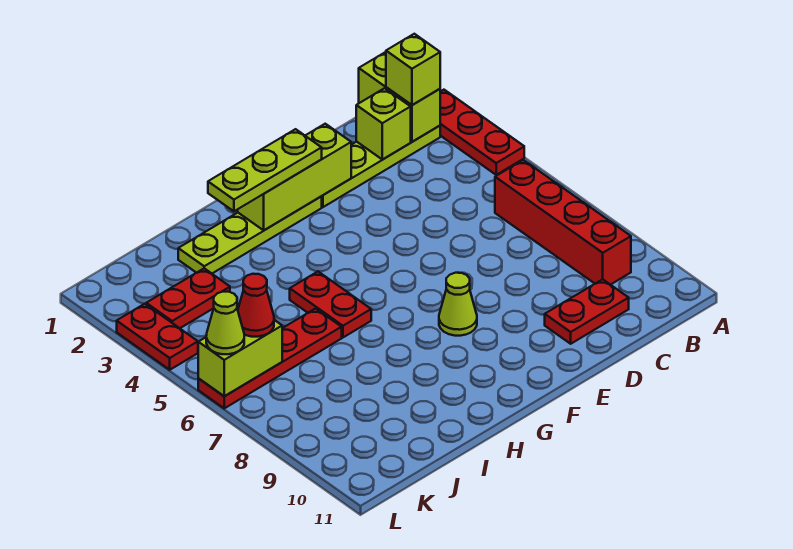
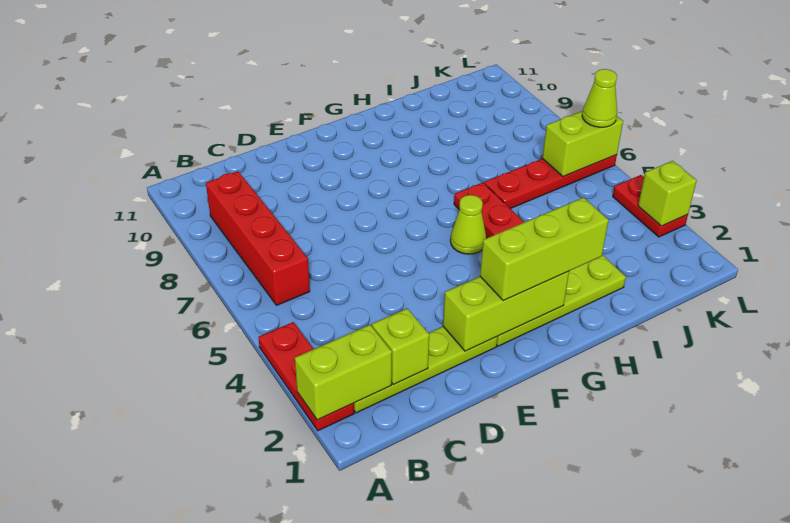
lime brick B1:B2 level 2 -> lime brick A2:B2 level 2
lime brick B2 level 3 -> lime brick L3 level 2
red plate C10:D10 level 1 -> none
lime plate F2:H2 level 3 -> lime brick F2:H2 level 3
lime cone F8 level 1 -> lime cone G5 level 1
red plate J3:K3 level 1 -> none
red cone K6 level 3 -> none

